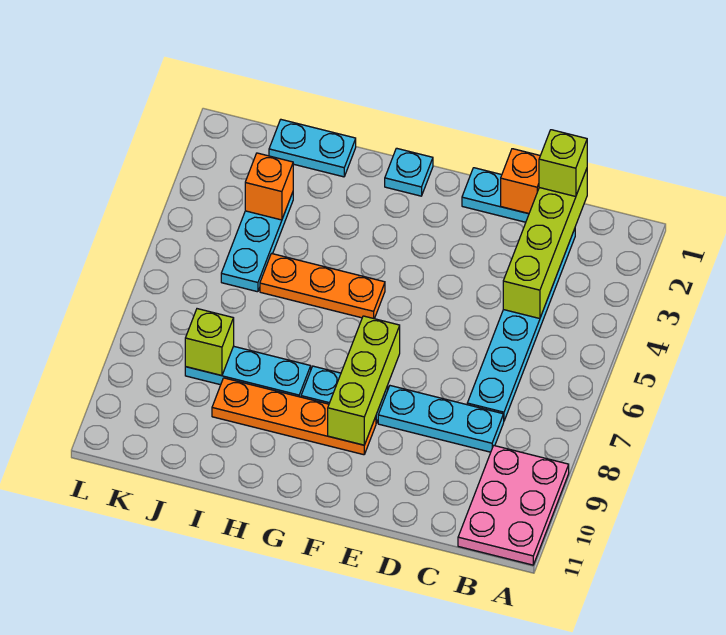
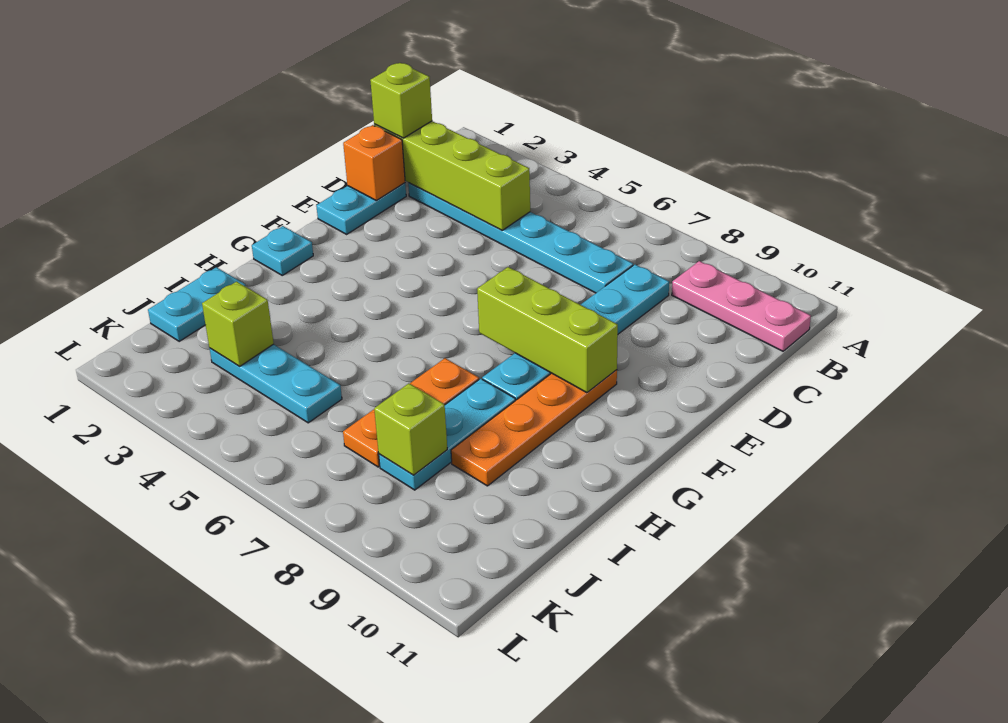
pink plate A9:B11 level 1 -> pink plate B9:B11 level 1
orange plate G5:I5 level 1 -> orange plate H7:J7 level 1
orange brick J3 level 2 -> lime brick J3 level 2

